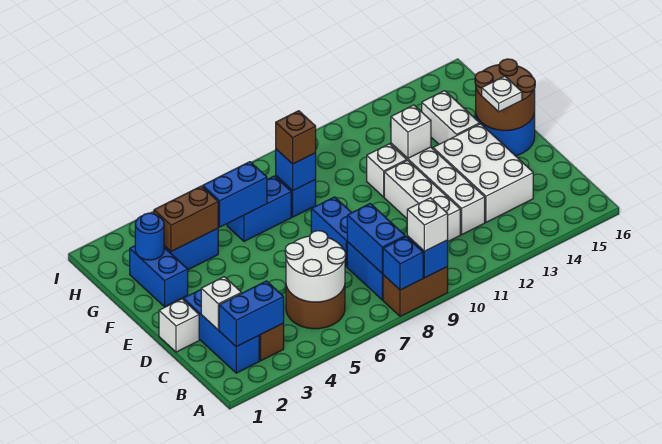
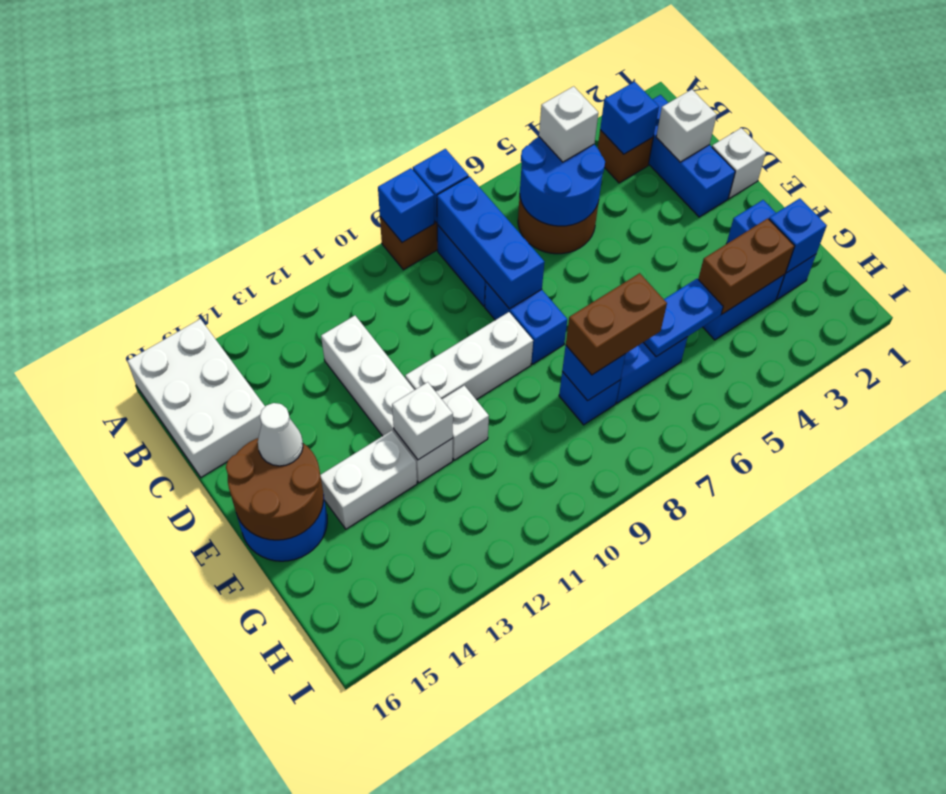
white brick A9 level 3 -> white brick B5 level 3
blue brick B2:B3 level 2 -> blue brick B3 level 2
white round brick B5:C6 level 2 -> blue round brick B5:C6 level 2
blue brick B8:C8 level 2 -> blue brick B8:D8 level 2
white brick C11:E11 level 1 -> white brick E9:E11 level 1
white brick C13:E14 level 1 -> white brick A15:C16 level 1
white plate E15 level 3 -> white cone E15 level 3
white brick F14:G14 level 1 -> white brick F13:F14 level 1
blue round brick G2 level 2 -> blue brick G2 level 2
blue brick G5:G6 level 2 -> blue plate G5:G6 level 2
brown brick G8 level 3 -> brown brick G7:G8 level 3

